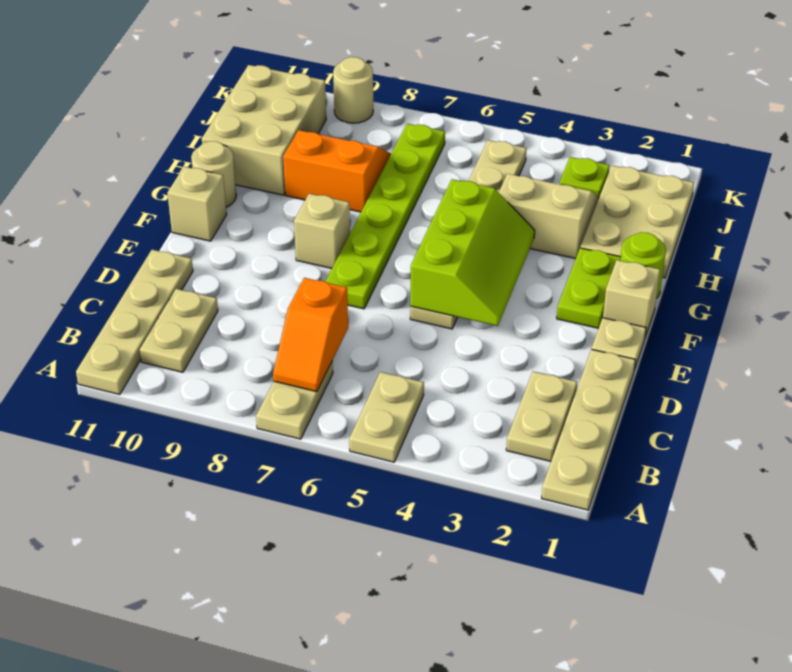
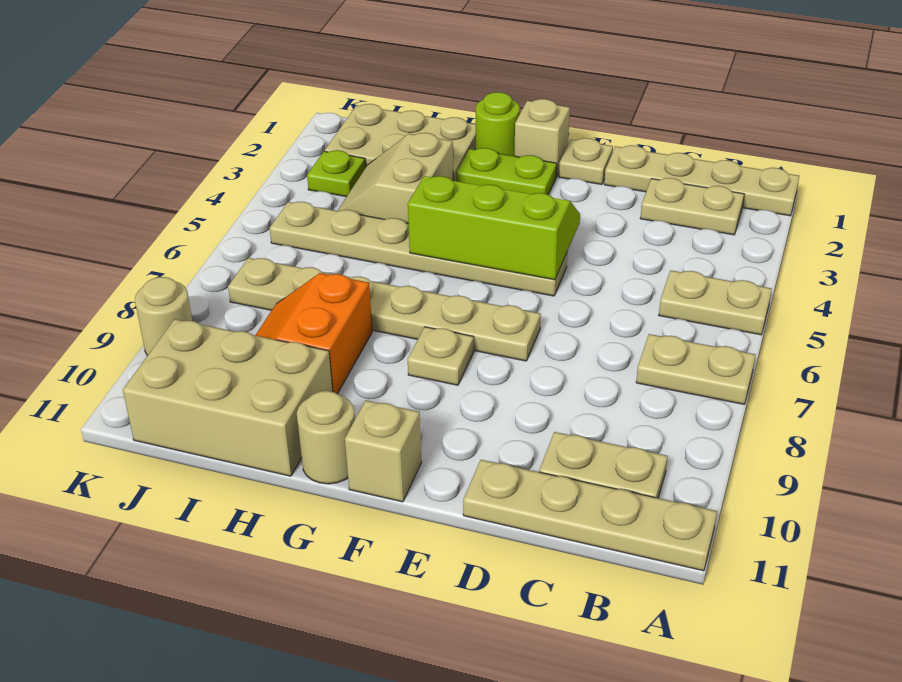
orange slope B7:C7 level 2 top C -> none
lime plate E7:J7 level 1 -> tan plate E7:J7 level 1
tan brick F8 level 1 -> tan plate F8 level 1

